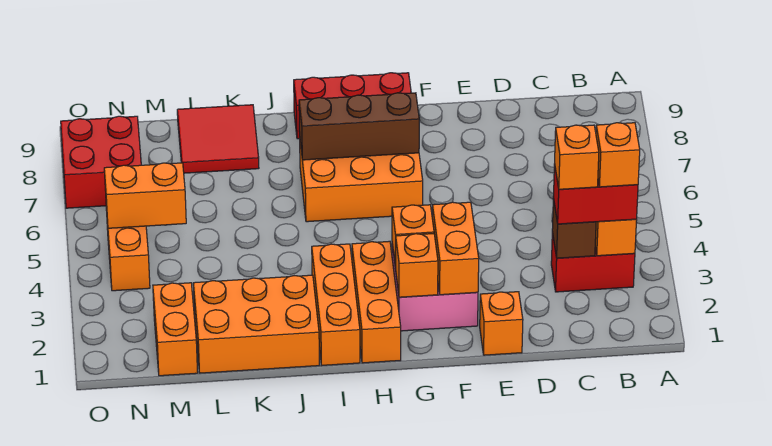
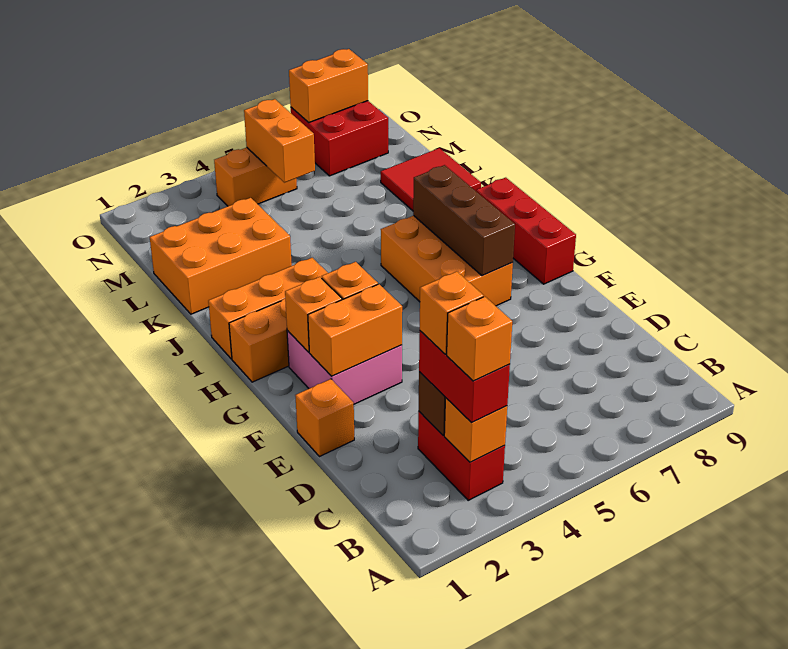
orange brick J1:L2 level 1 -> orange brick K1:L3 level 1
orange brick M1:M2 level 1 -> orange brick O7:O8 level 2

